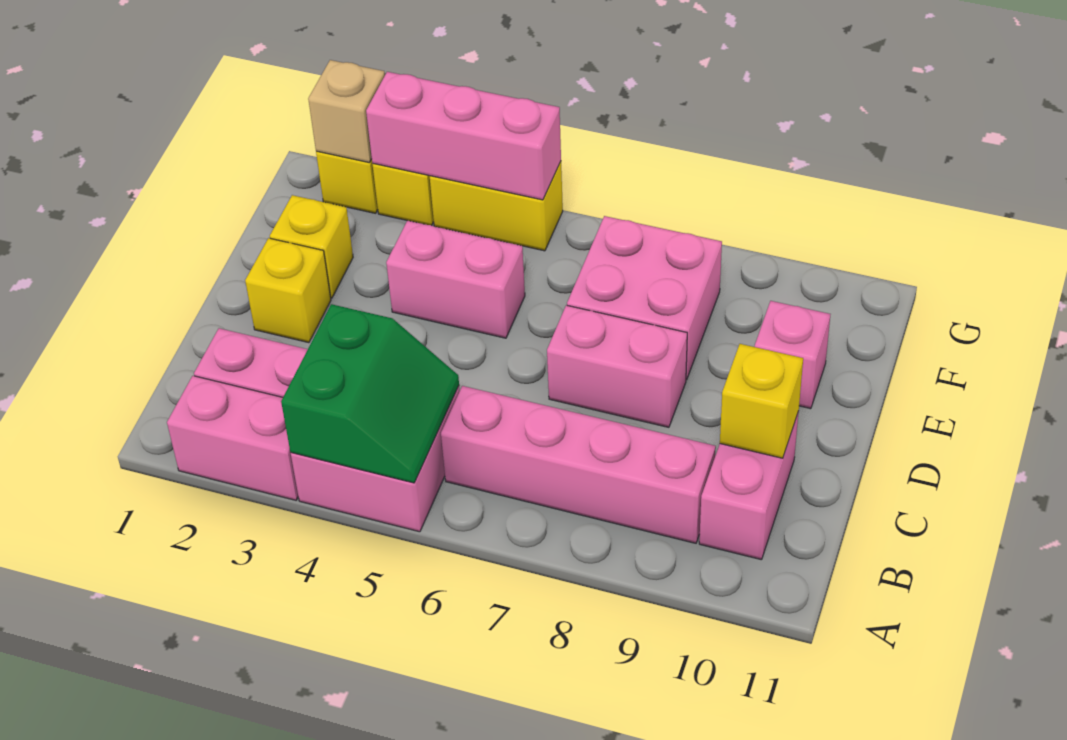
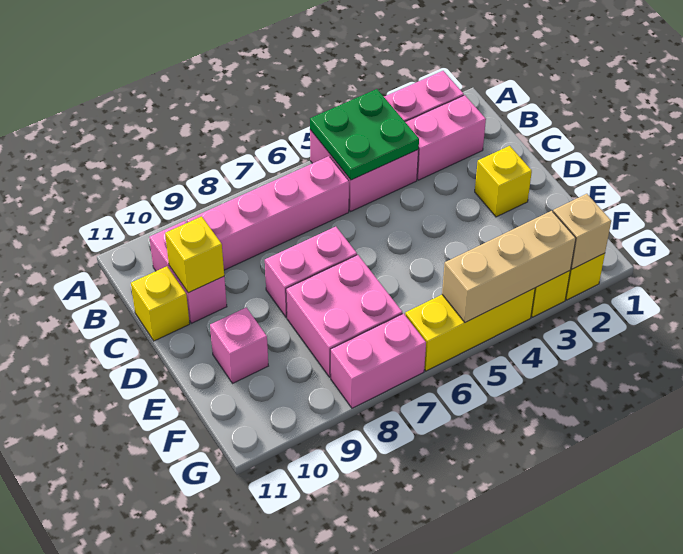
green slope A4:B5 level 2 top 4 -> green plate A4:B5 level 2
yellow brick E2 level 1 -> yellow brick C11 level 1
pink brick E4:E5 level 1 -> pink brick G7:G8 level 1
pink brick G3:G5 level 2 -> tan brick G3:G5 level 2
yellow brick G4:G5 level 1 -> yellow brick G4:G6 level 1

